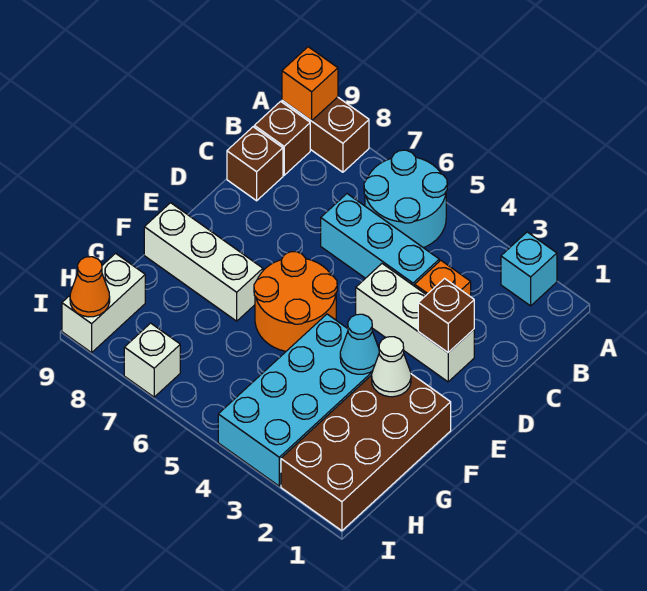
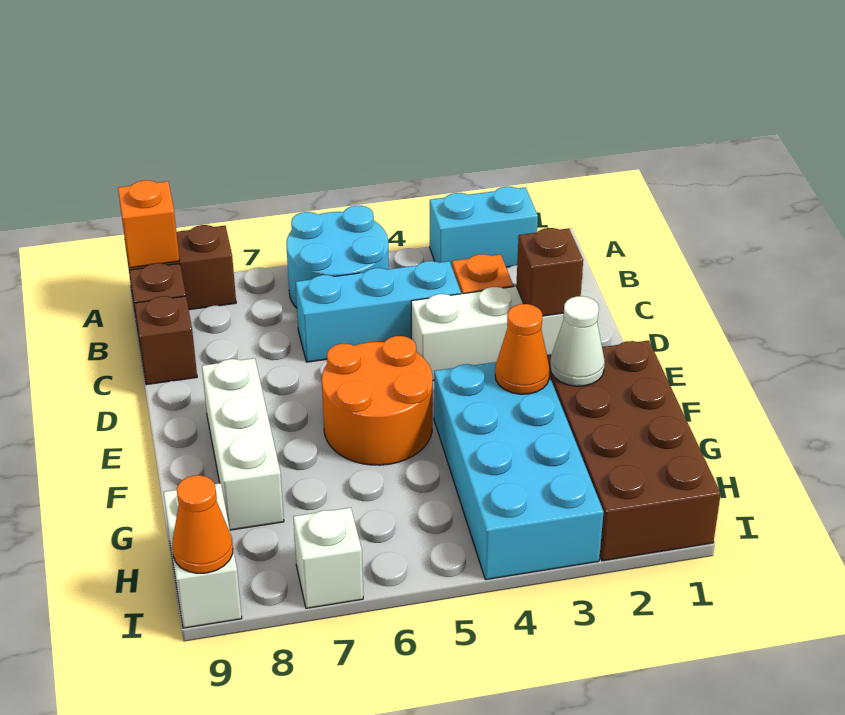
cyan brick A2 level 1 -> cyan brick A2:A3 level 1
cyan cone F3 level 2 -> orange cone F3 level 2
white brick F7:F9 level 1 -> white brick E8:G8 level 1

